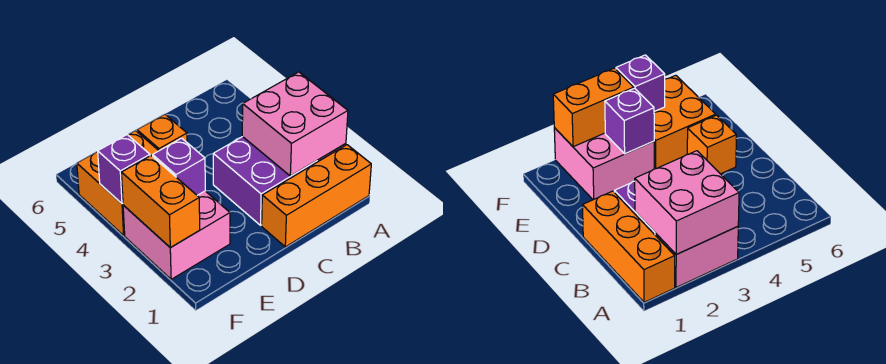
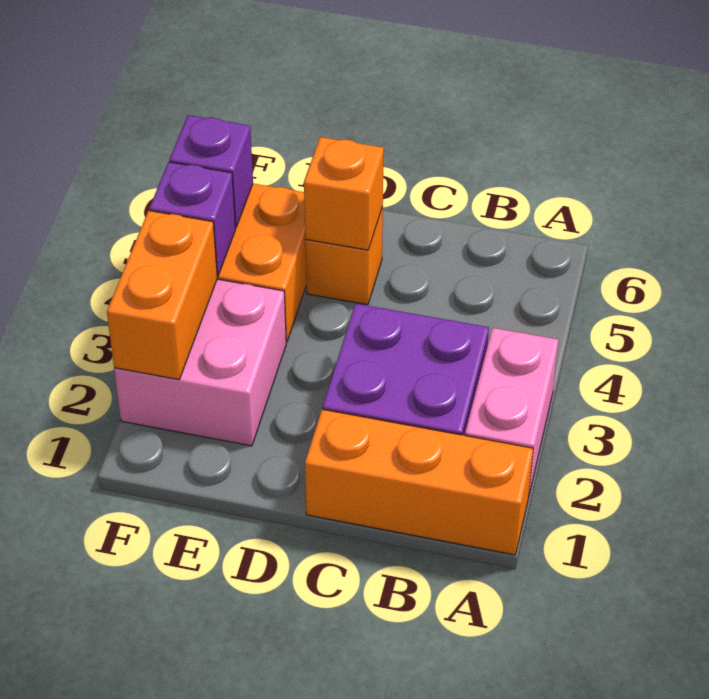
pink brick A2:B3 level 2 -> none
none -> orange brick D5 level 2
purple brick E3 level 2 -> purple brick F5 level 2

